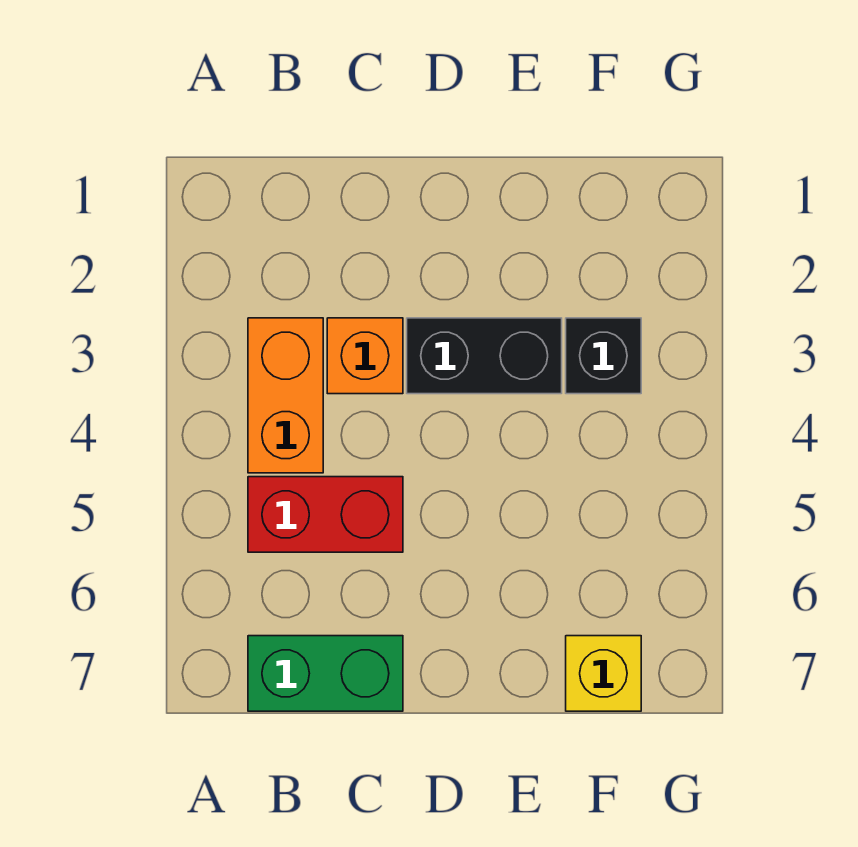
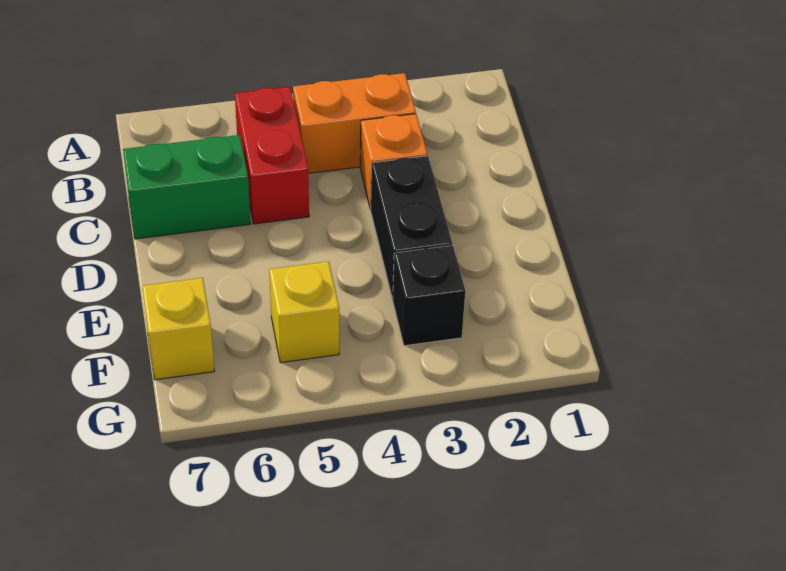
green brick B7:C7 level 1 -> green brick C6:C7 level 1
none -> yellow brick F5 level 1

